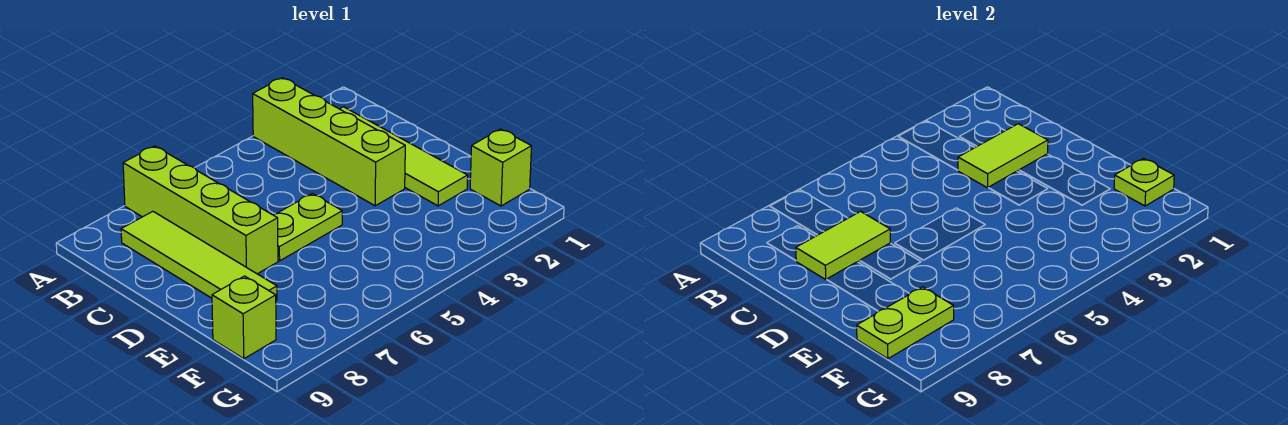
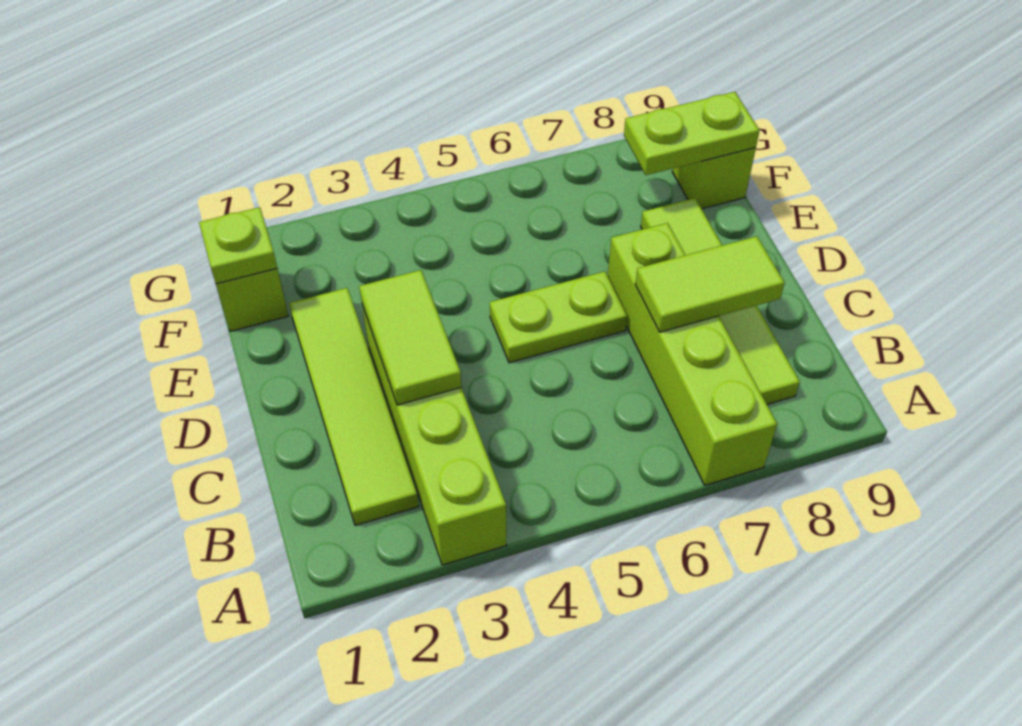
lime tile C2:C3 level 2 -> lime tile C3:D3 level 2

